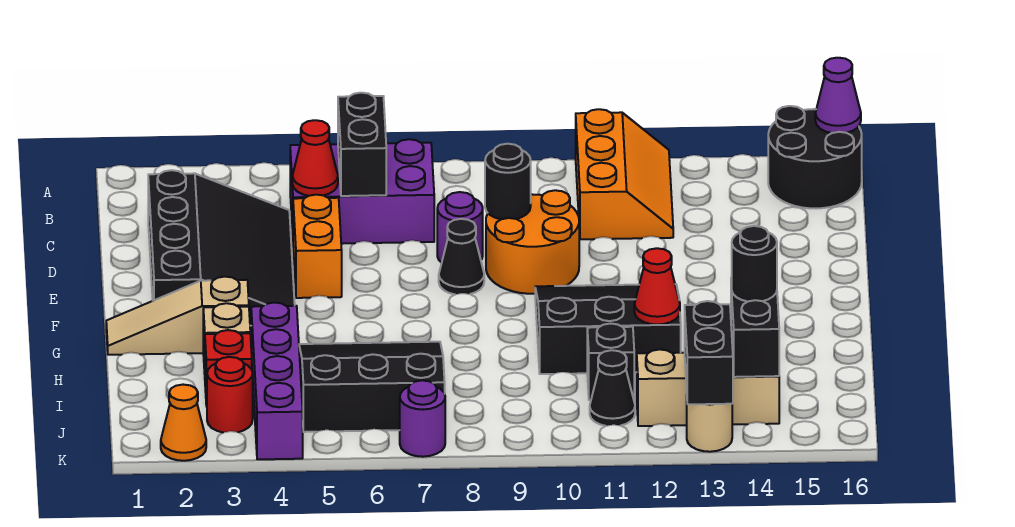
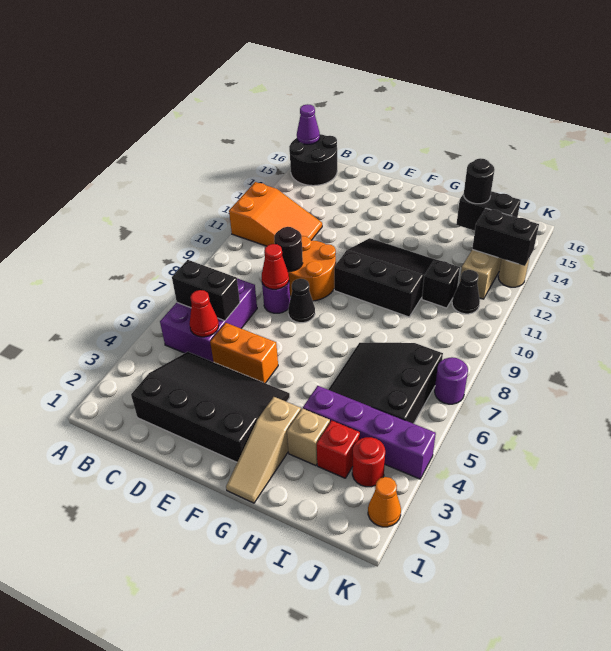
orange slope A11:C12 level 1 top 11 -> orange slope A11:C12 level 1 top A
black slope F10:H12 level 1 top H -> black slope F10:H12 level 1 top 10
red cone H12 level 2 -> red cone D8 level 2

